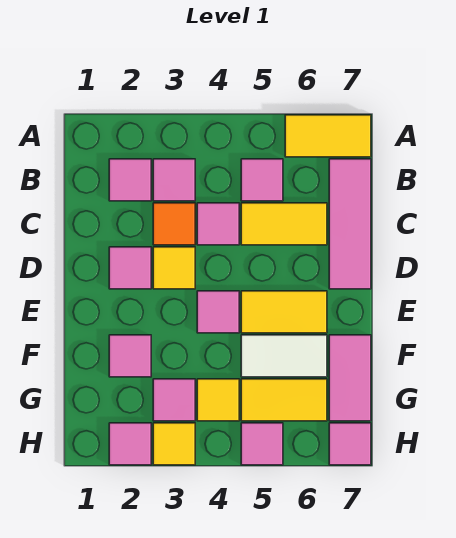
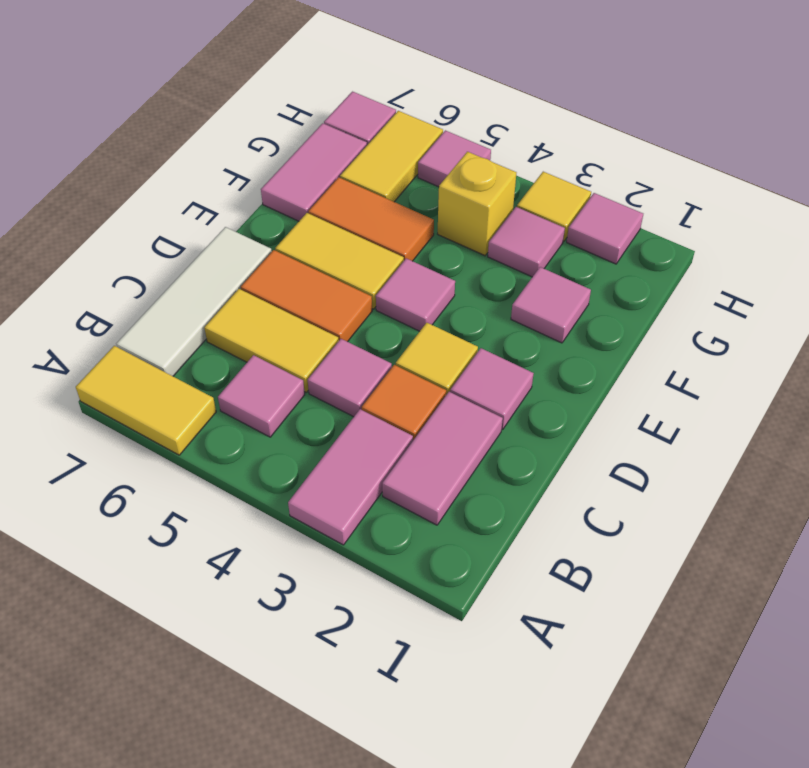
pink tile B2 level 1 -> pink tile B2:C2 level 1
pink tile B3 level 1 -> pink tile A3:B3 level 1
pink tile B7:D7 level 1 -> white tile B7:D7 level 1
none -> orange tile D5:D6 level 1
white tile F5:F6 level 1 -> orange tile F5:F6 level 1
yellow tile G4 level 1 -> yellow brick G4 level 1
yellow tile G5:G6 level 1 -> yellow tile G6:H6 level 1

